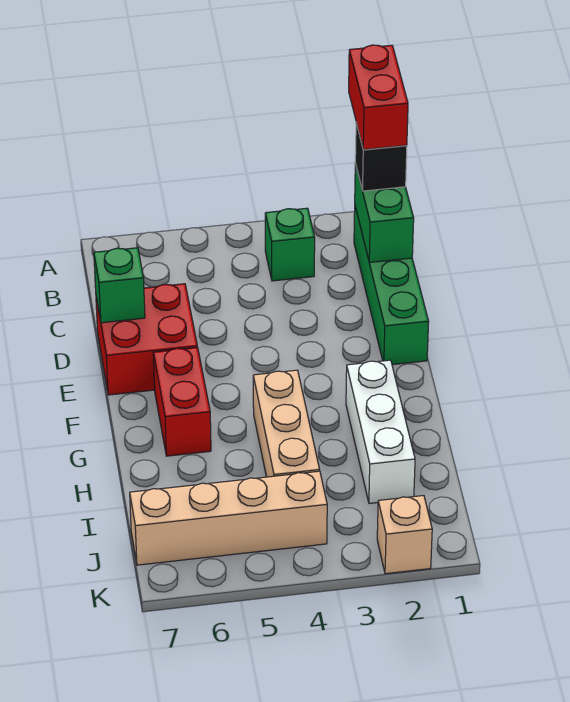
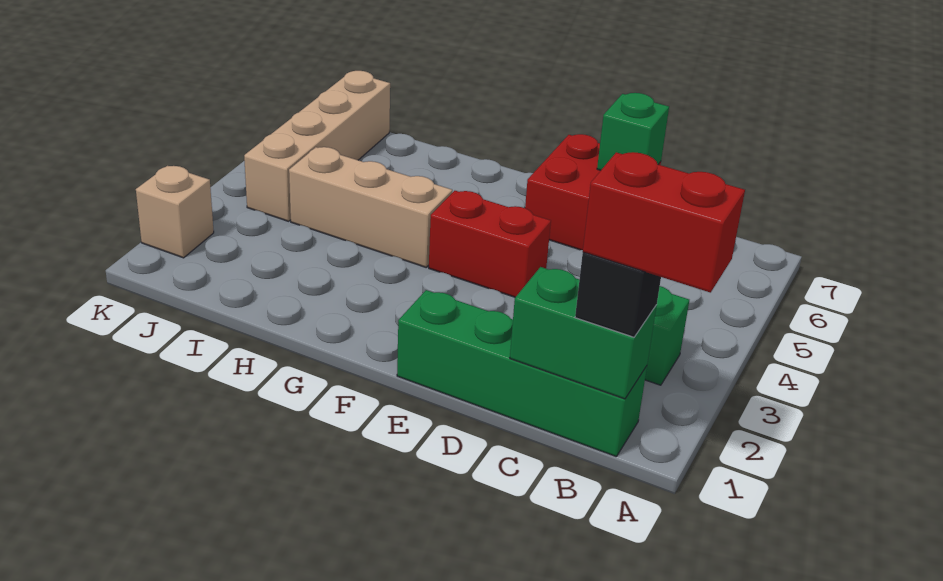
red brick F6:G6 level 1 -> red brick E4:F4 level 1
white brick G2:I2 level 1 -> none

